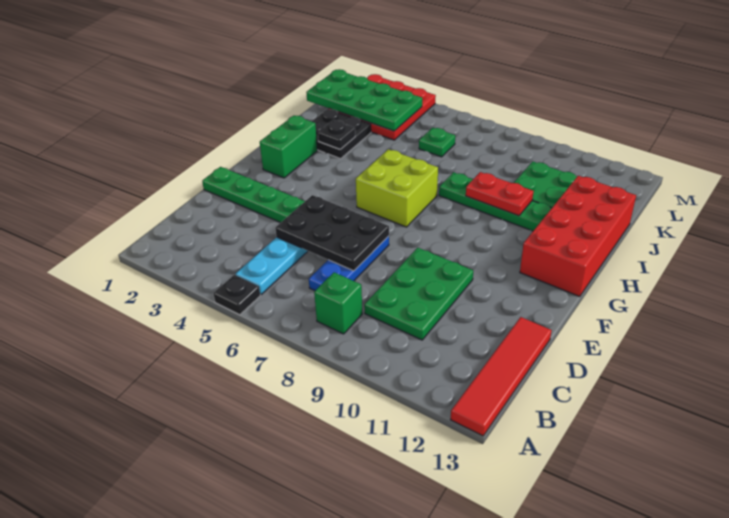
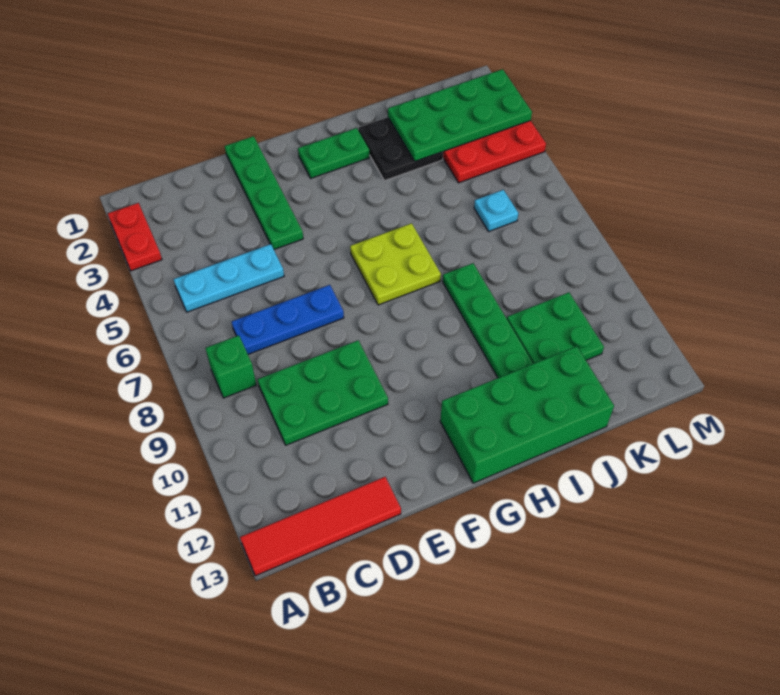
black plate A5 level 1 -> none
black plate D5:E7 level 2 -> none
green brick G2:H2 level 1 -> green plate G2:H2 level 1
lime brick G6:H7 level 1 -> lime plate G6:H7 level 1
red brick G12:J13 level 1 -> green brick G12:J13 level 1
black plate I3 level 2 -> none
red plate I9:I10 level 2 -> red plate A2:A3 level 1
green plate K1:L4 level 2 -> green plate J2:M3 level 2
green plate K6 level 1 -> cyan plate K6 level 1

